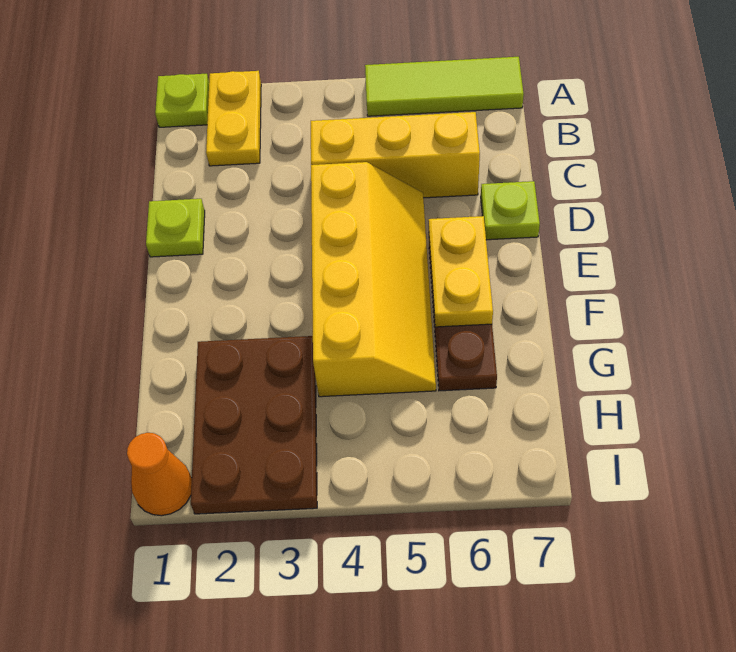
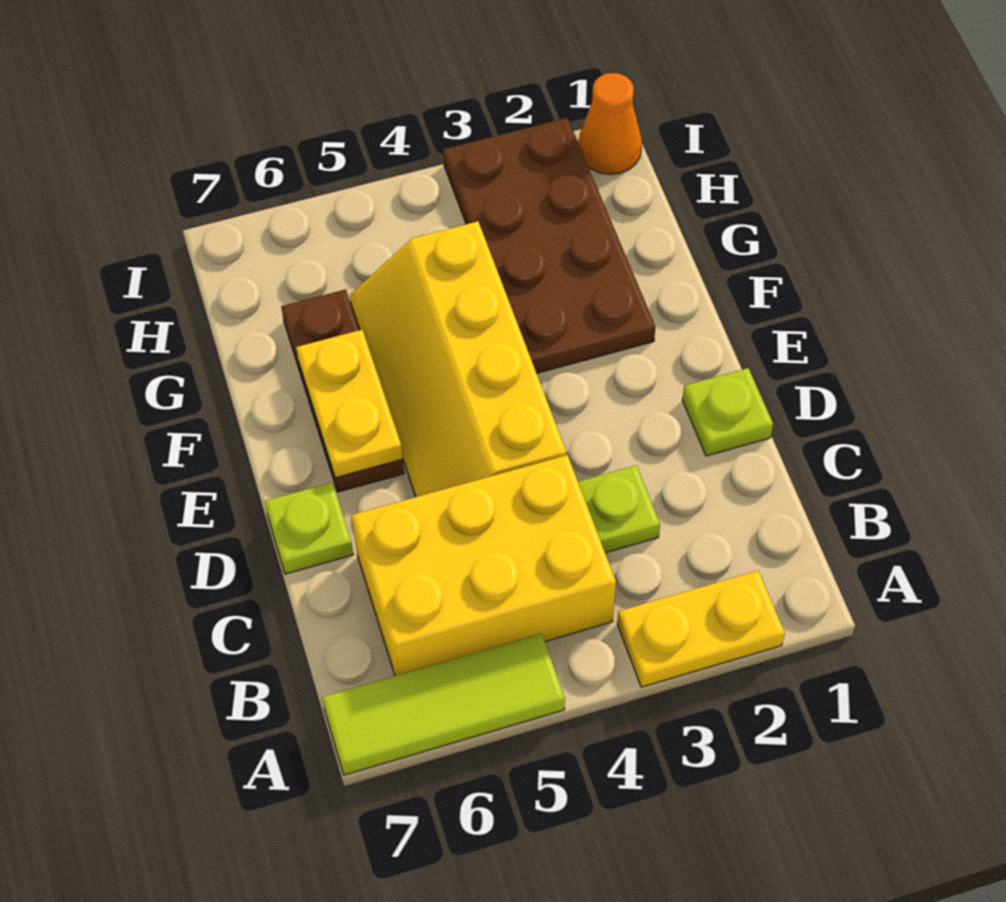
lime plate A1 level 1 -> lime plate C3 level 1
yellow plate A2:B2 level 1 -> yellow plate A2:A3 level 1
yellow brick C4:C6 level 1 -> yellow brick B4:C6 level 1
brown plate G2:I3 level 1 -> brown plate F2:I3 level 1

